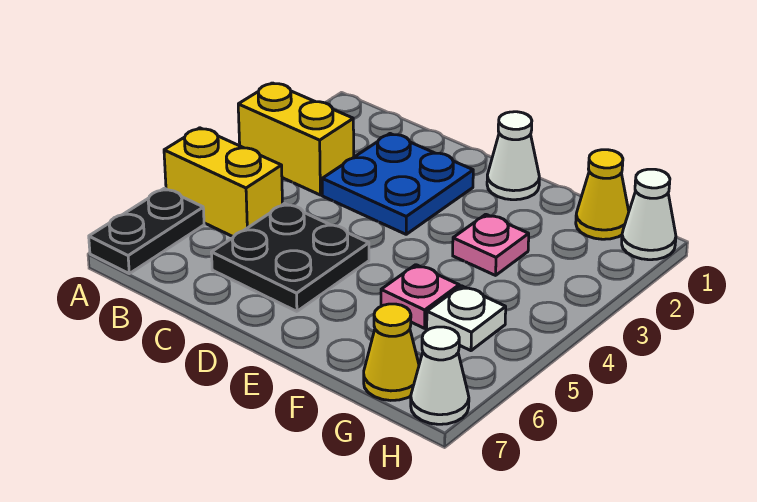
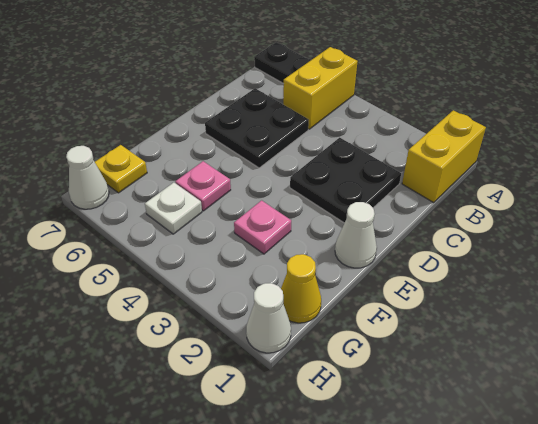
yellow brick A3:B3 level 1 -> yellow brick A1:B1 level 1
blue plate C2:D3 level 1 -> black plate C2:D3 level 1
yellow cone G7 level 1 -> yellow plate G7 level 1

